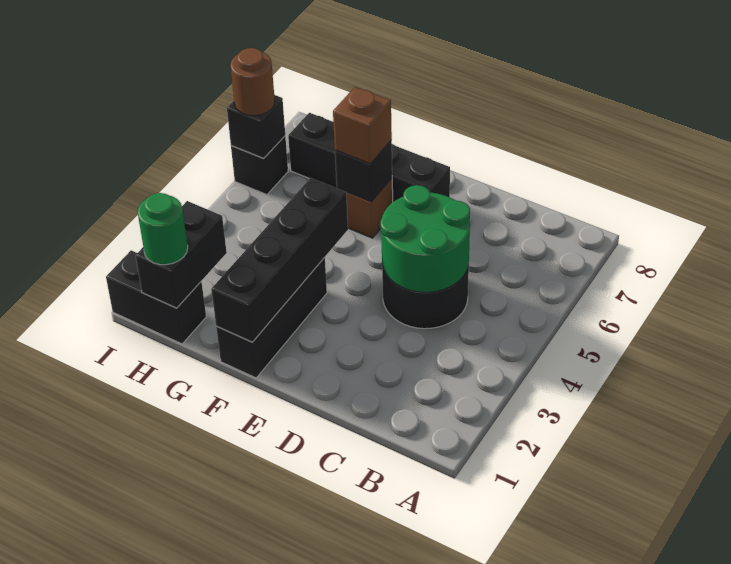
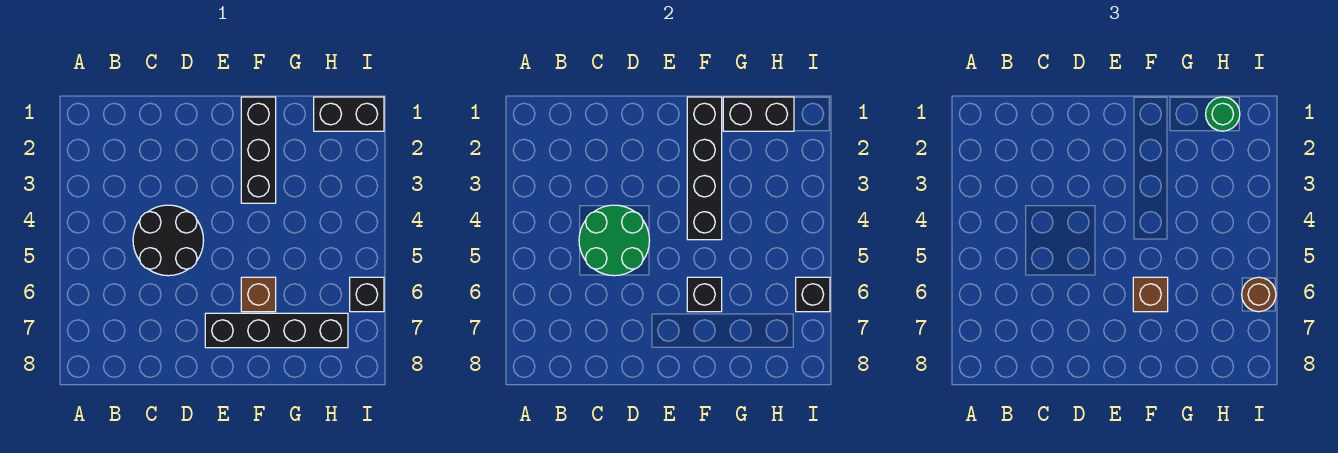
black brick H1:H2 level 2 -> black brick G1:H1 level 2

